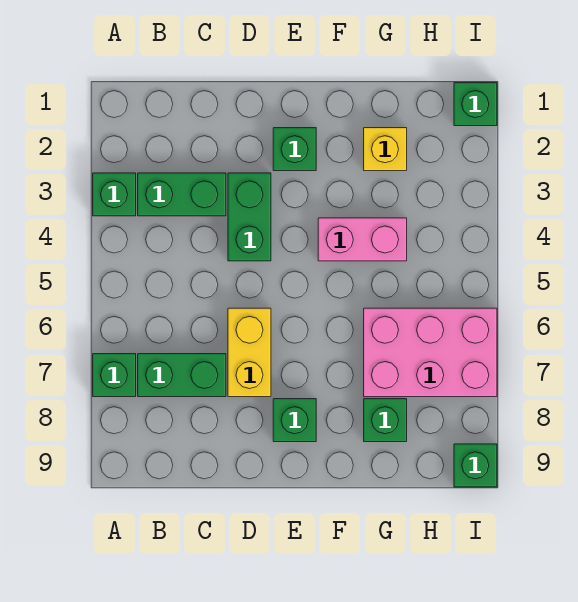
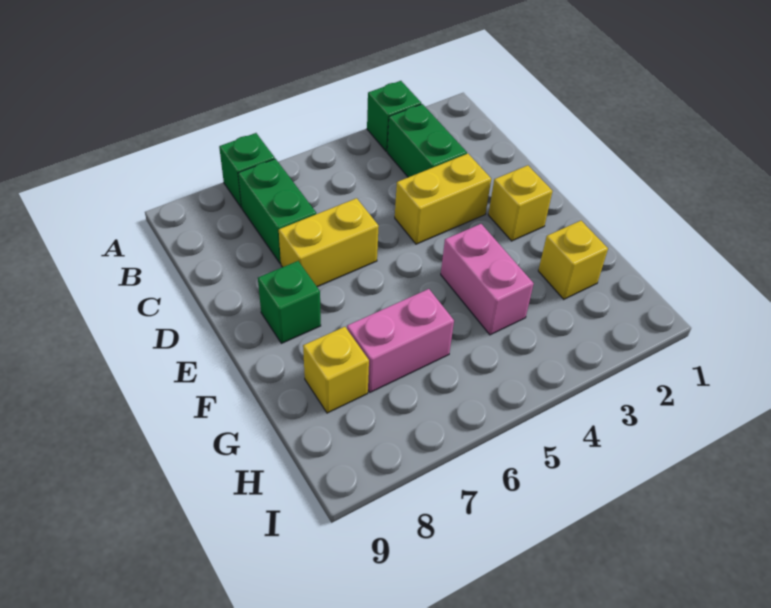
green brick D3:D4 level 1 -> yellow brick D3:D4 level 1
green brick E2 level 1 -> yellow brick E2 level 1
pink brick G6:I7 level 1 -> pink brick G6:G7 level 1
green brick G8 level 1 -> yellow brick G8 level 1
green brick I1 level 1 -> none
green brick I9 level 1 -> none

